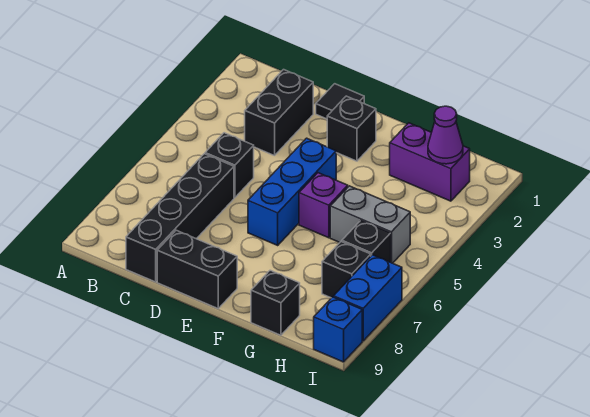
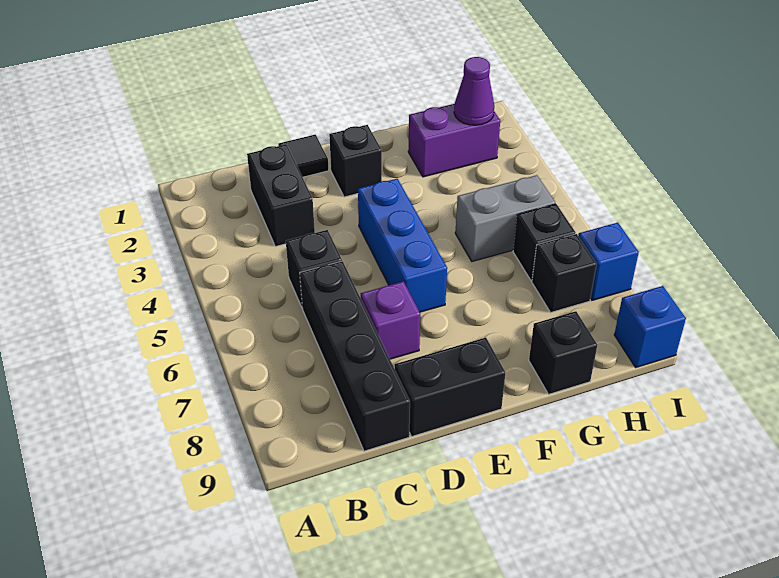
purple brick F5 level 1 -> purple brick D7 level 1
blue brick I7:I8 level 1 -> blue brick I7 level 1

